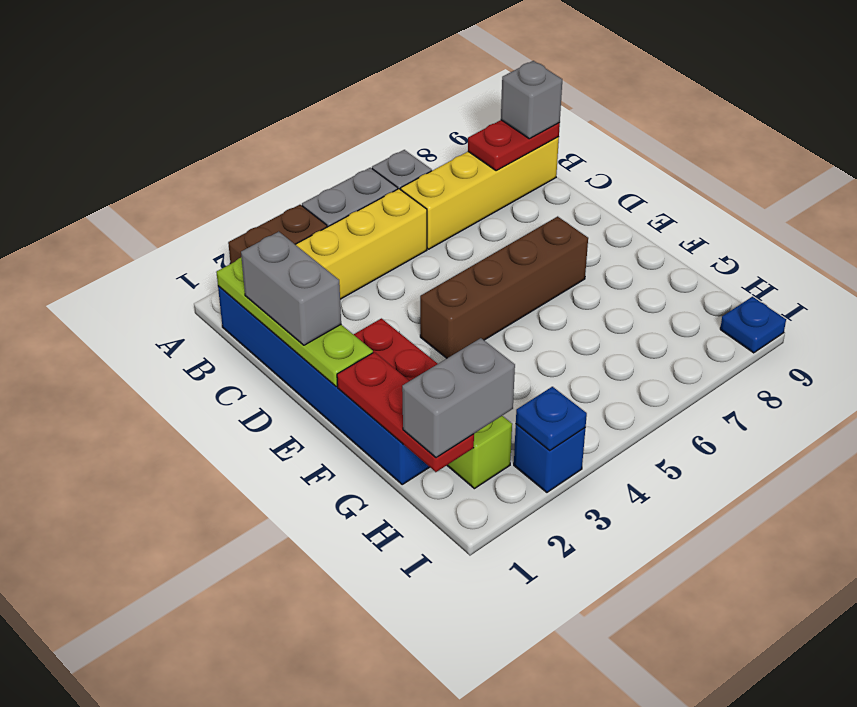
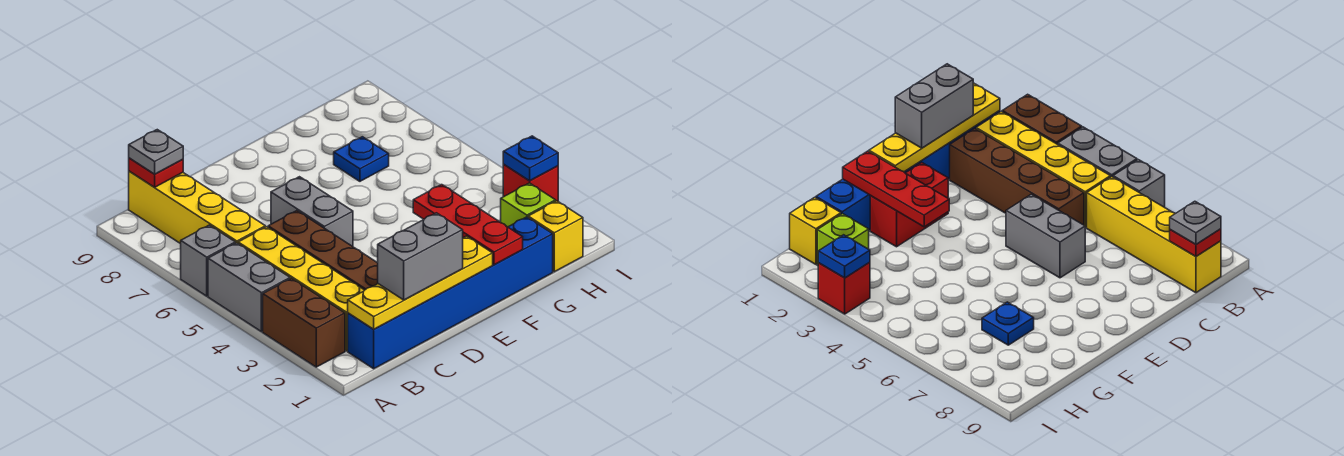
lime plate B1:E1 level 2 -> yellow plate B1:E1 level 2
red plate B8:B9 level 2 -> red plate B9 level 2
grey brick B9 level 3 -> grey plate B9 level 3
brown brick E4:E7 level 1 -> brown brick C2:C5 level 1
red plate F1:H1 level 2 -> red plate F1:F3 level 2
none -> yellow brick H1 level 1
grey brick H1:H2 level 3 -> grey brick D5:D6 level 1
blue brick I3 level 1 -> red brick I3 level 1
blue plate I9 level 1 -> blue plate G7 level 1

